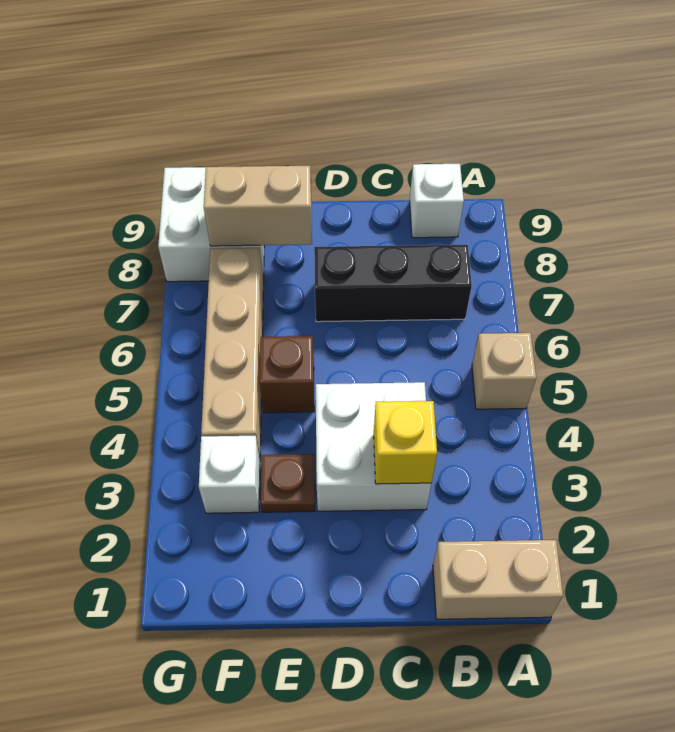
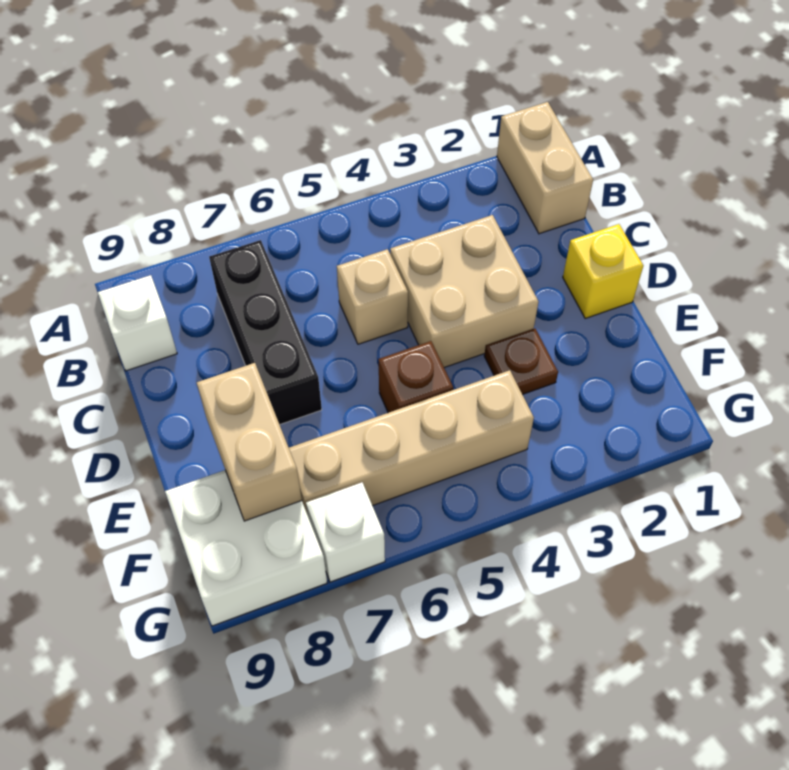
tan brick A5 level 1 -> tan brick C5 level 1
white brick C3:D4 level 1 -> tan brick C3:D4 level 1
yellow brick C3 level 2 -> yellow brick D1 level 1
white brick F3 level 1 -> white brick G7 level 1

